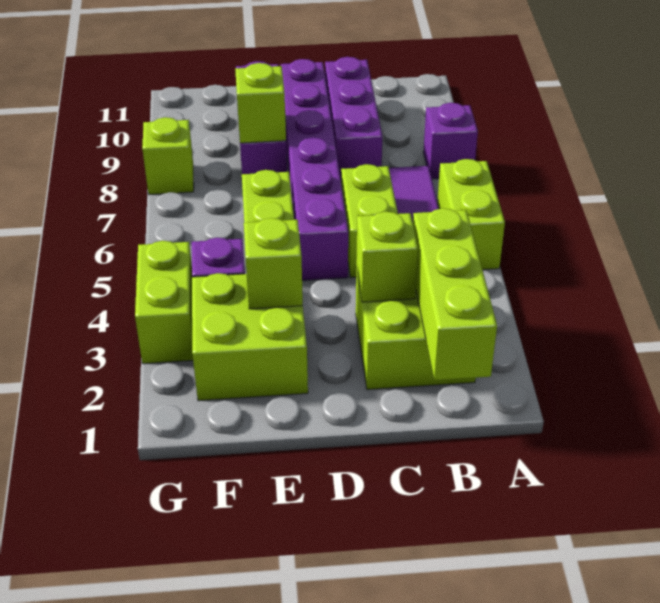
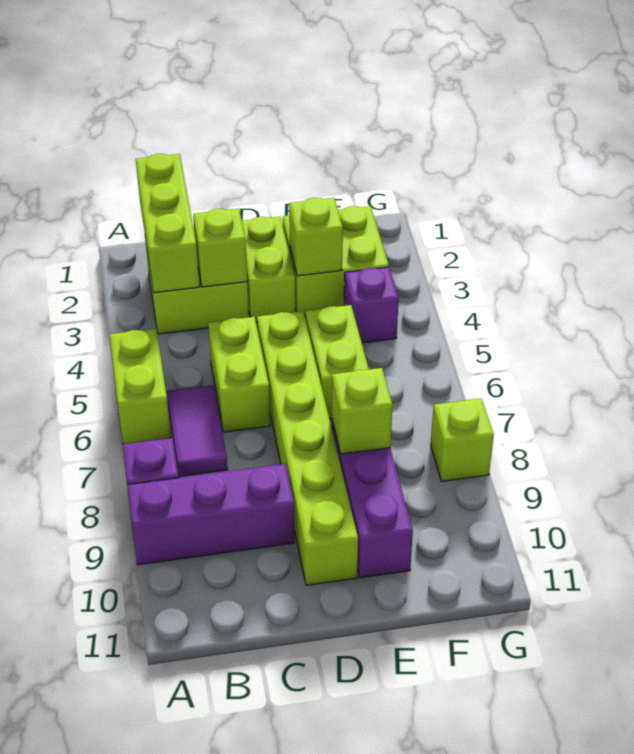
purple brick C8:C10 level 1 -> purple brick A9:C9 level 1
purple brick D5:D10 level 1 -> lime brick D5:D10 level 1
lime brick G3:G4 level 1 -> lime brick D2:D3 level 1

